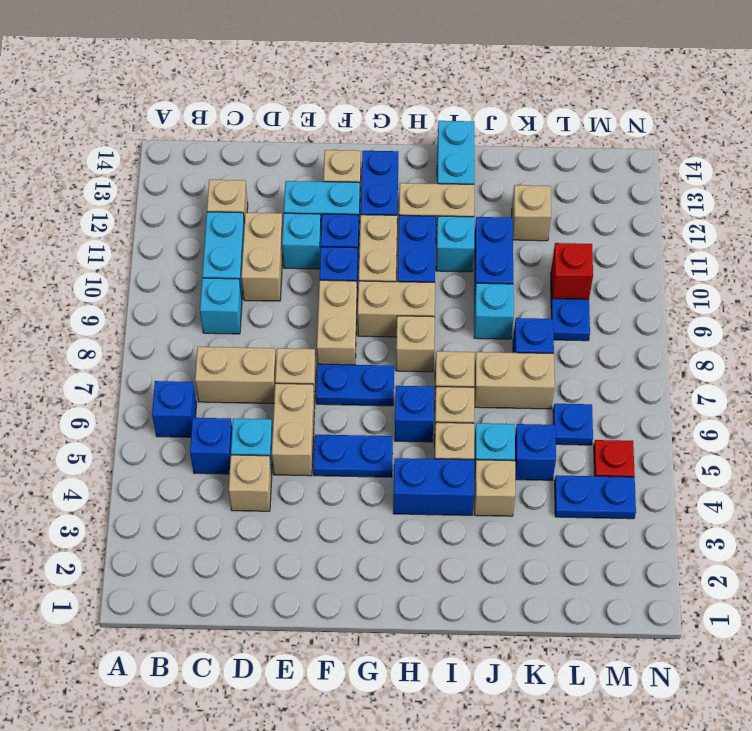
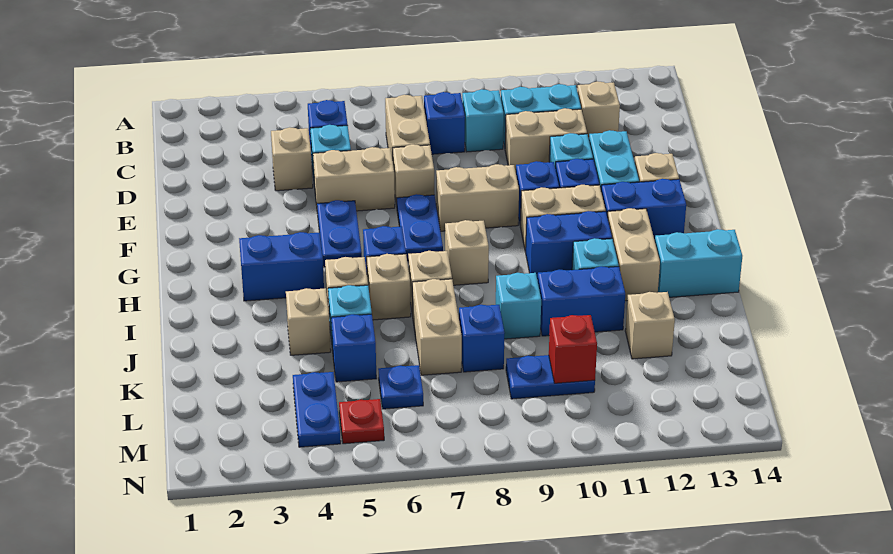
blue brick B6 level 1 -> blue brick C8 level 1
tan brick G9:H9 level 1 -> none
blue brick H4:I4 level 1 -> blue brick H3:H4 level 1

